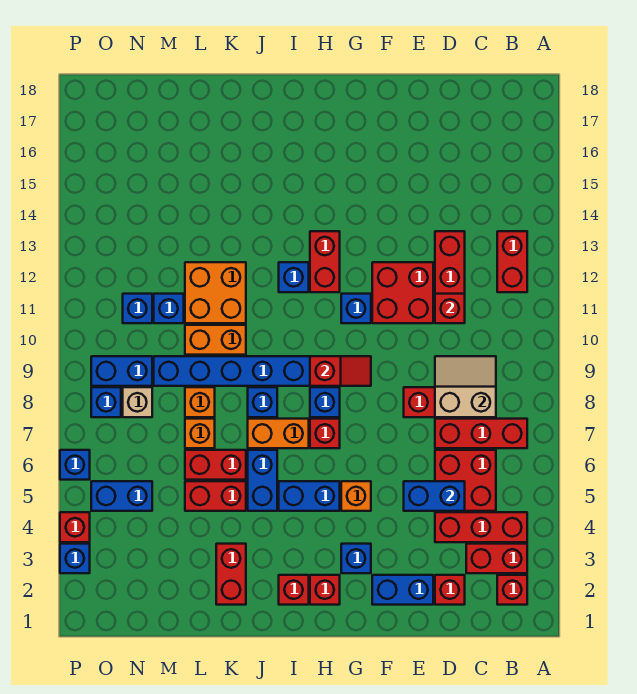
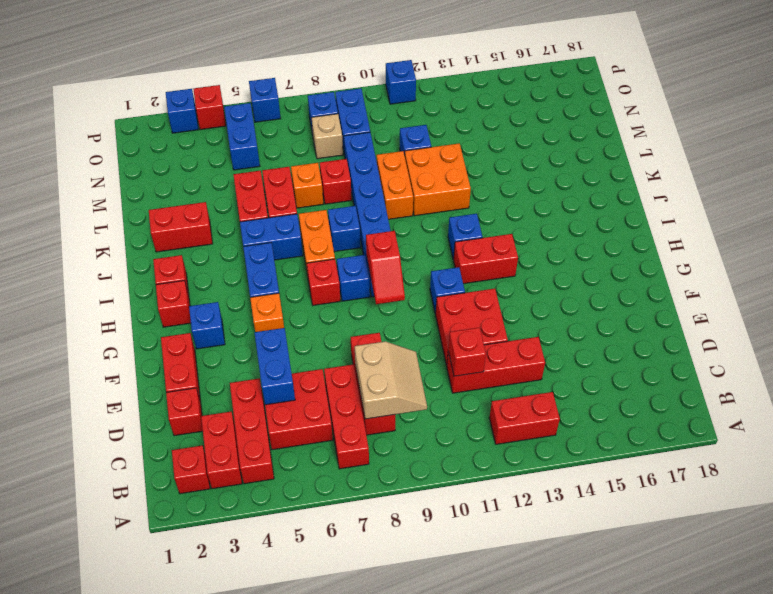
blue brick E2:F2 level 1 -> red brick E2:F2 level 1
orange brick L8 level 1 -> red brick L8 level 1
blue brick N11 level 1 -> blue brick P11 level 1

